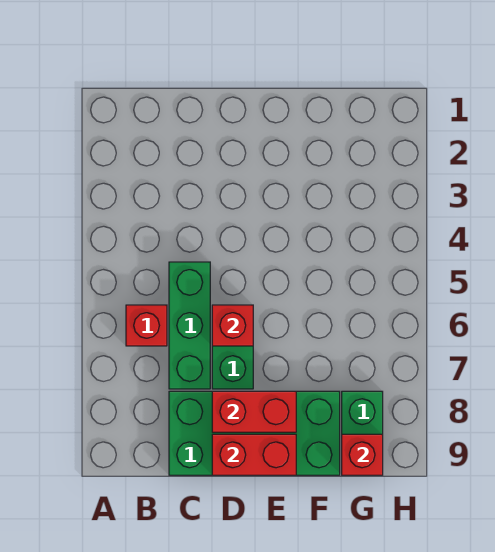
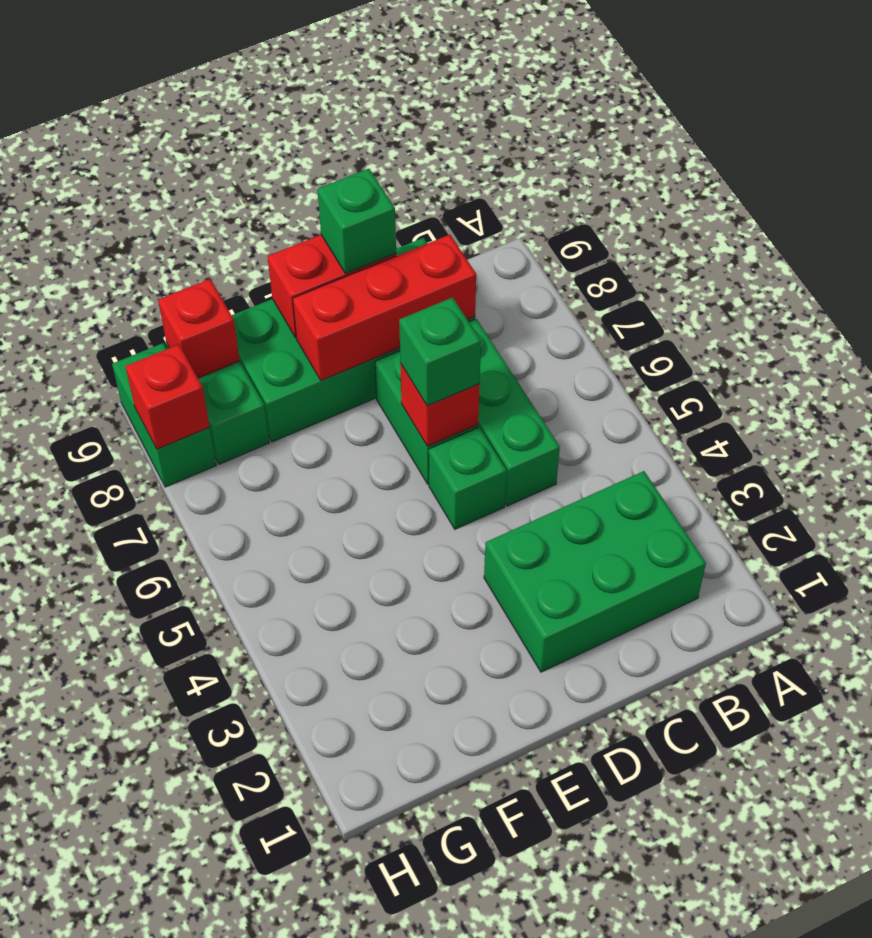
none -> green brick B2:D3 level 1
red brick B6 level 1 -> red brick H8 level 2
none -> green brick D5 level 1
none -> green brick D6 level 3
red brick D8:E8 level 2 -> red brick C8:E8 level 2
none -> green brick D9 level 3
none -> green brick H8:H9 level 1

